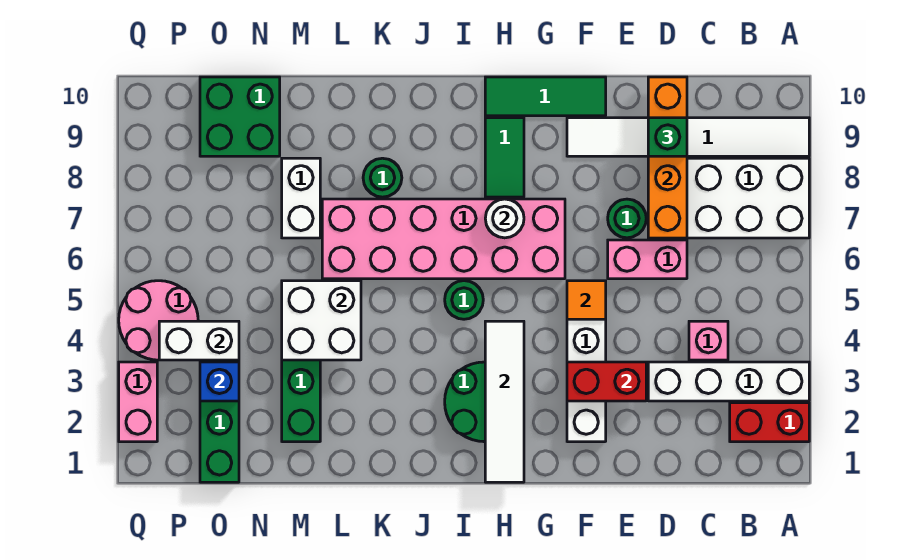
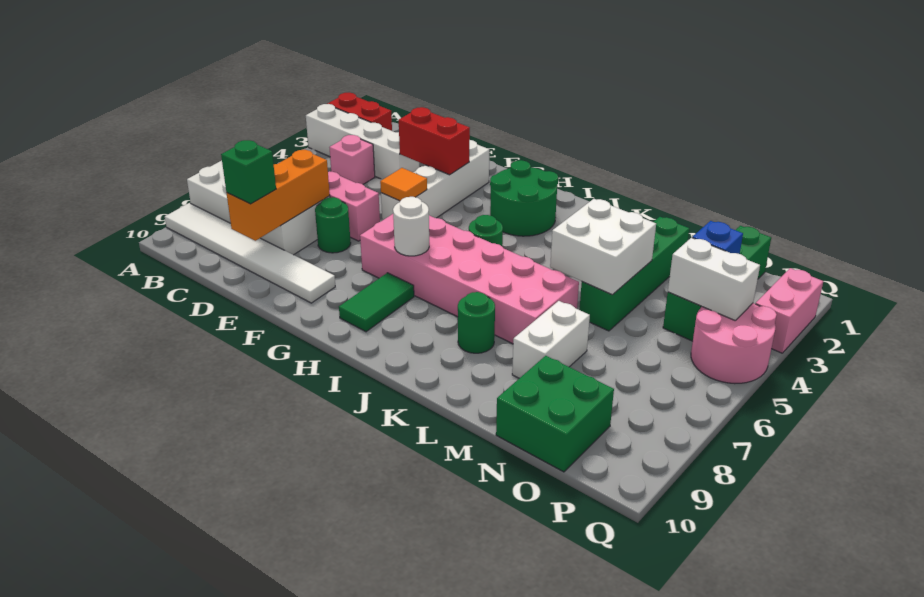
orange brick D7:D10 level 2 -> orange brick D7:D9 level 2
green tile F10:H10 level 1 -> none
white tile H1:H4 level 2 -> none

